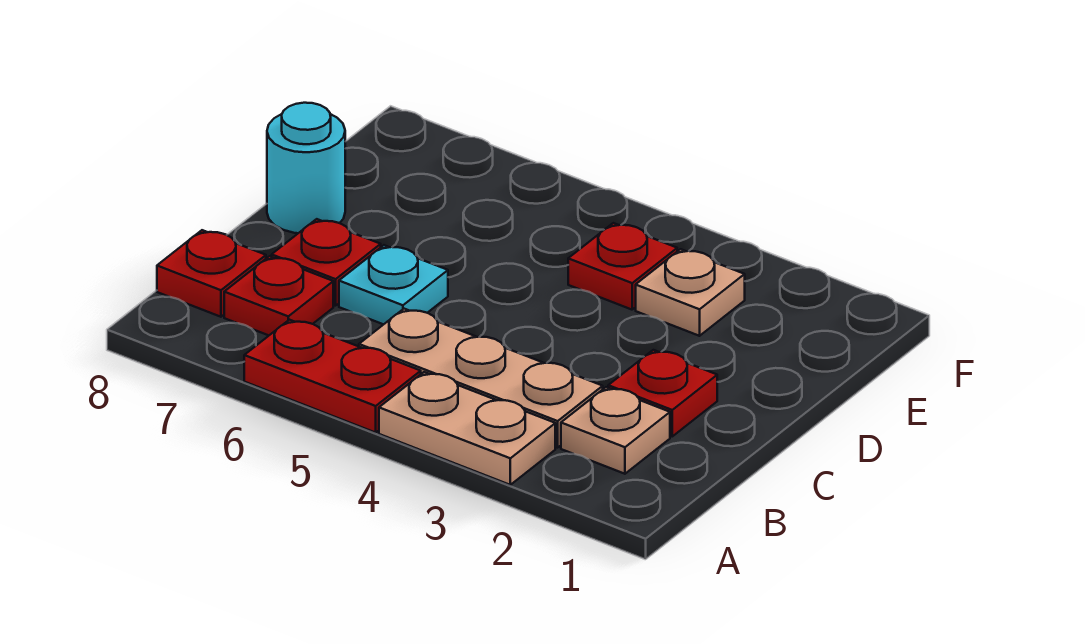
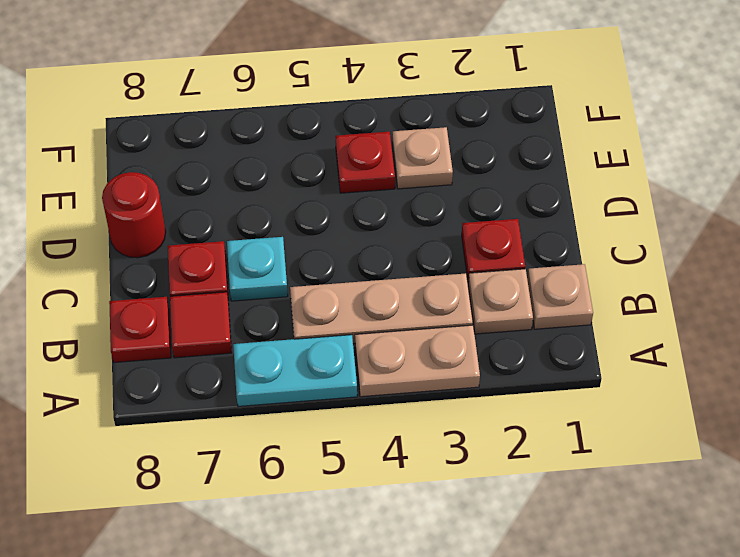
red plate A5:A6 level 1 -> cyan plate A5:A6 level 1
none -> tan plate B1 level 1
red plate B7 level 1 -> red tile B7 level 1
cyan round brick D8 level 1 -> red round brick D8 level 1

